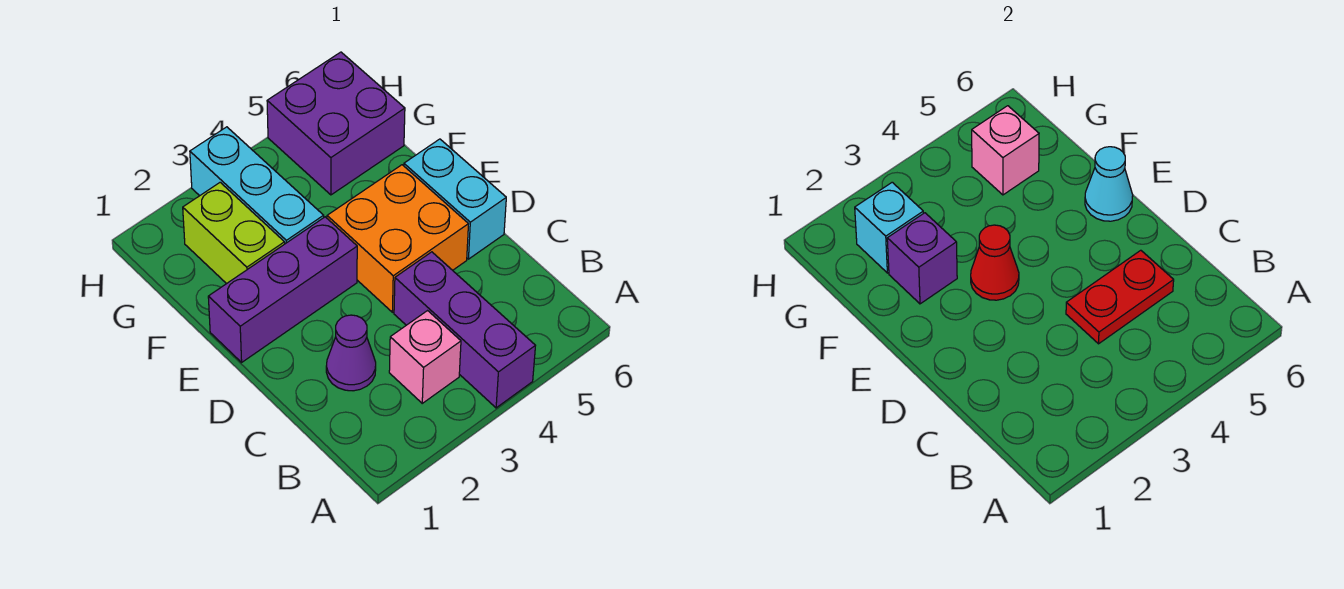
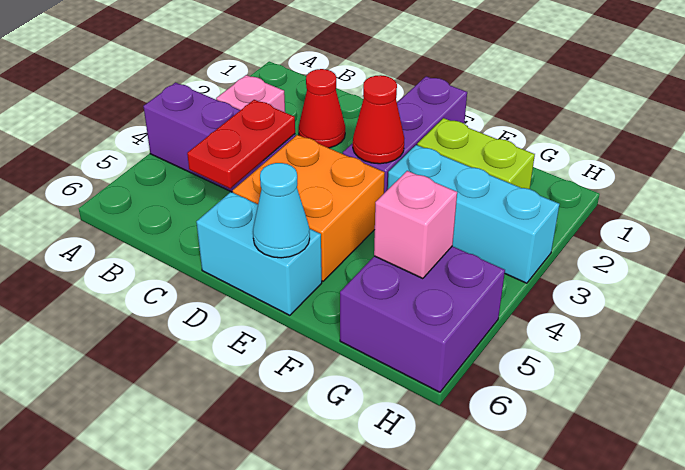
purple cone C2 level 1 -> red cone C2 level 1
purple brick F2 level 2 -> none
cyan brick G2 level 2 -> none

